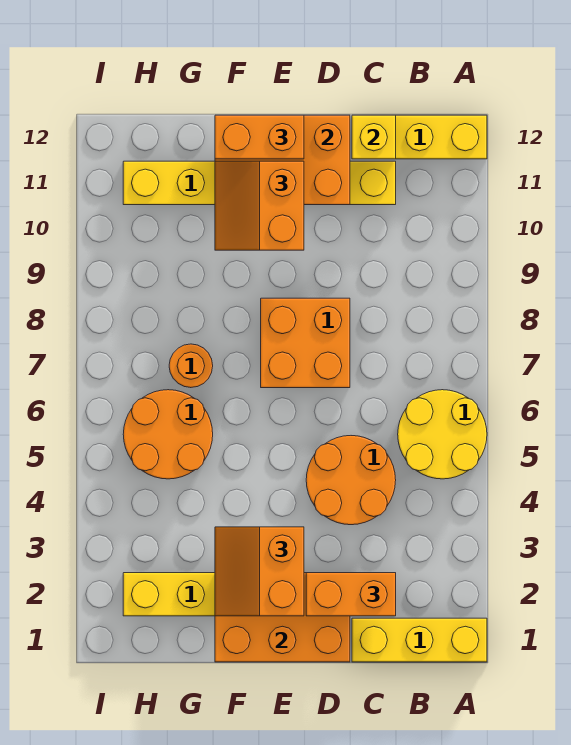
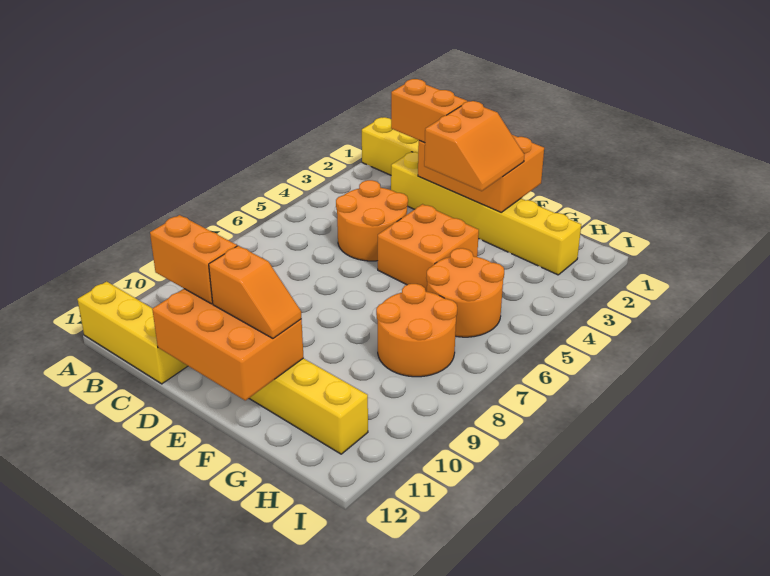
yellow round brick A5:B6 level 1 -> none
yellow brick C12 level 2 -> none
orange brick D7:E8 level 1 -> orange brick E4:F5 level 1
orange slope E10:F11 level 3 top E -> orange slope E11:F11 level 3 top E
orange brick E12:F12 level 3 -> orange brick C11:D11 level 3
orange round brick G7 level 1 -> orange round brick G7:H8 level 1

